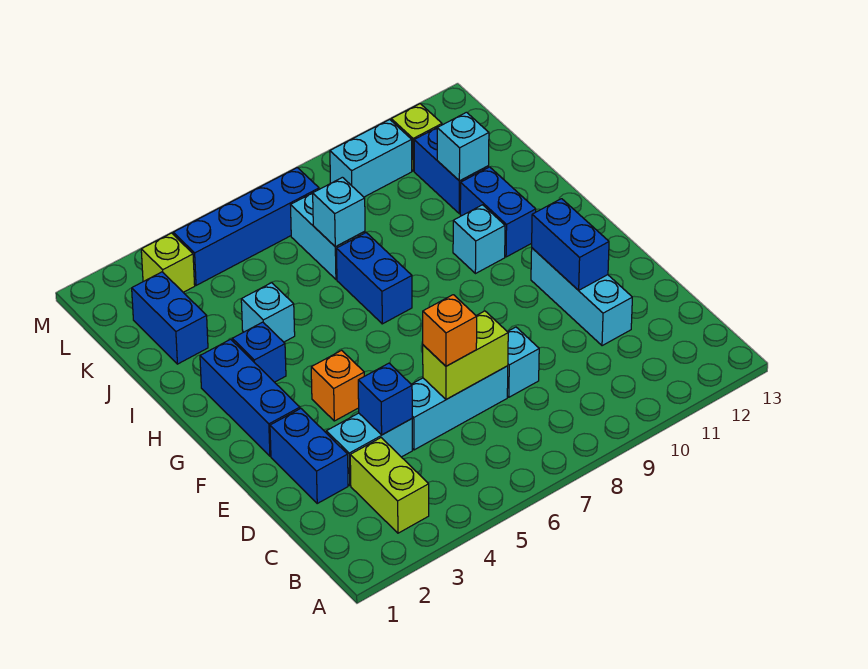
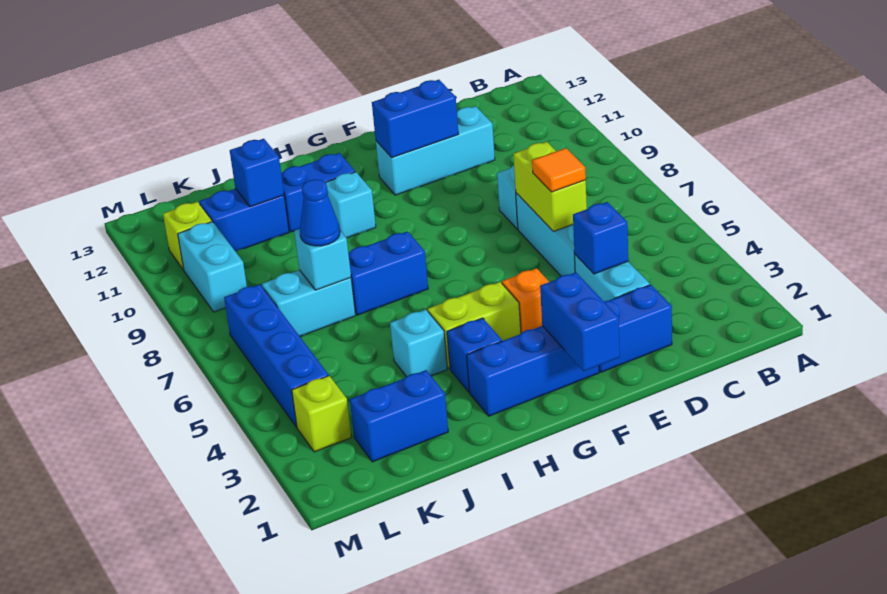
lime brick B3:C3 level 1 -> lime brick G4:H4 level 1
orange brick D6 level 3 -> orange tile D6 level 3
none -> blue brick F1:F2 level 2
none -> blue cone J7 level 3
cyan brick J11 level 2 -> blue brick J11 level 2

